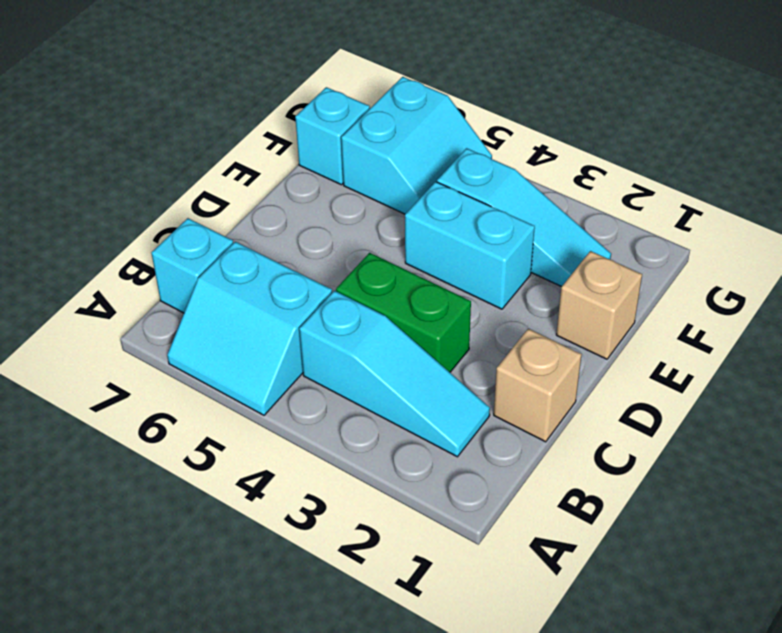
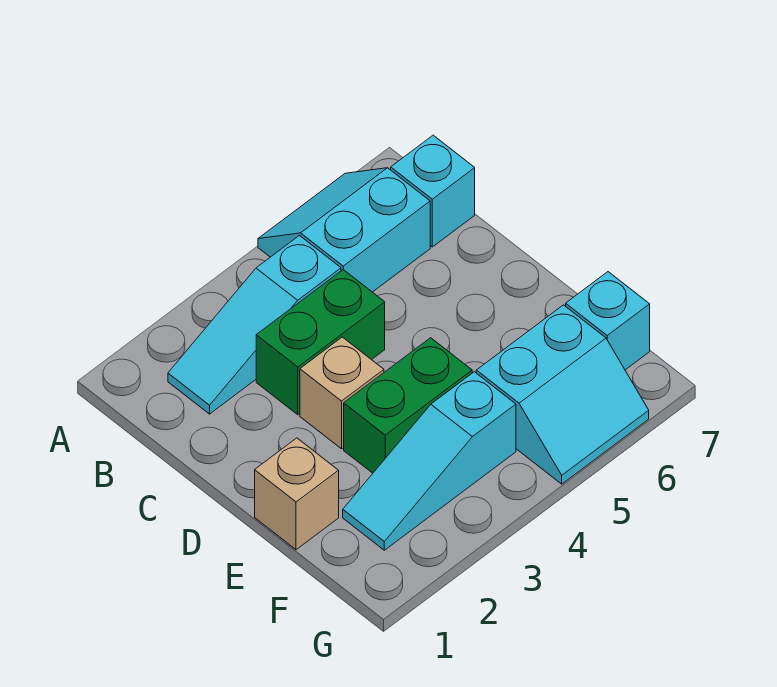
tan brick C1 level 1 -> tan brick D3 level 1
cyan brick E3:E4 level 1 -> green brick E3:E4 level 1
cyan slope F5:G6 level 1 top 6 -> cyan slope F5:G6 level 1 top F

